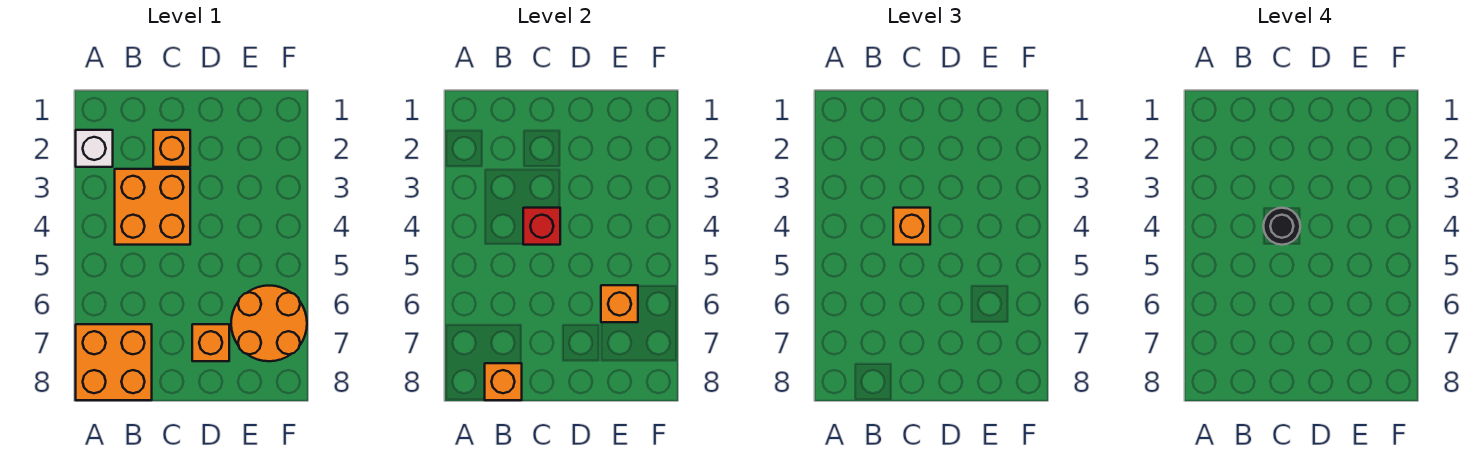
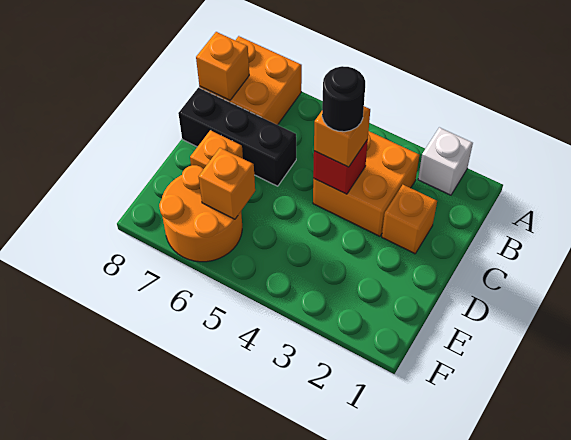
none -> black brick C6:C8 level 1

